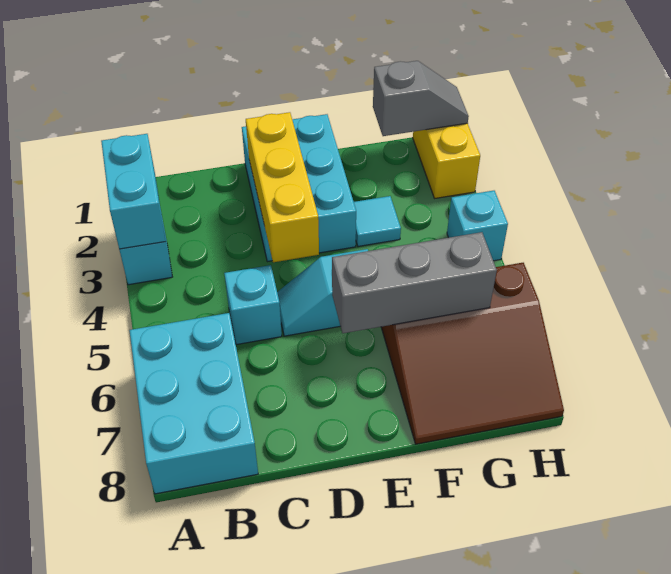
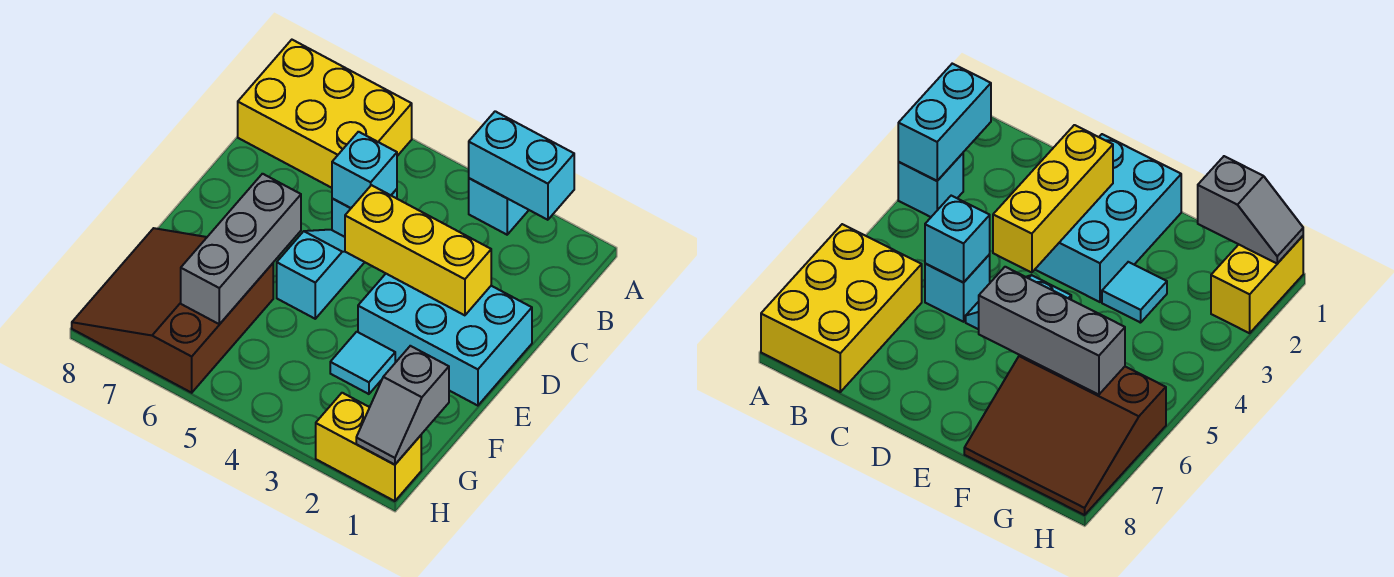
cyan brick A6:B8 level 1 -> yellow brick A6:B8 level 1
cyan brick H4 level 1 -> cyan brick C5 level 2

